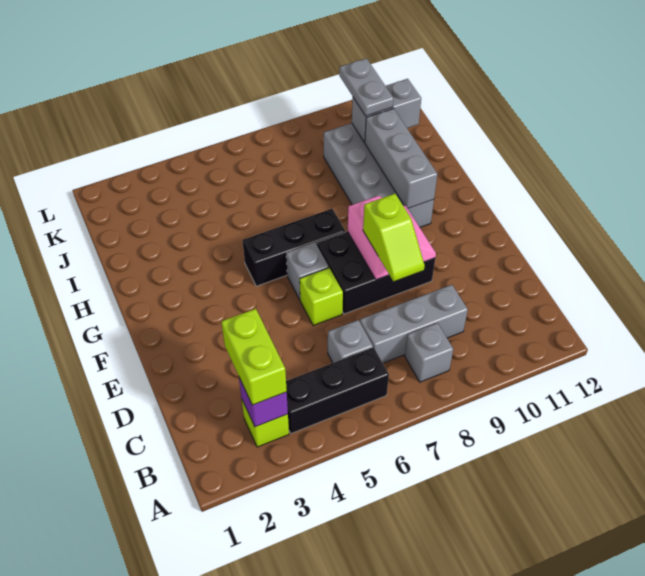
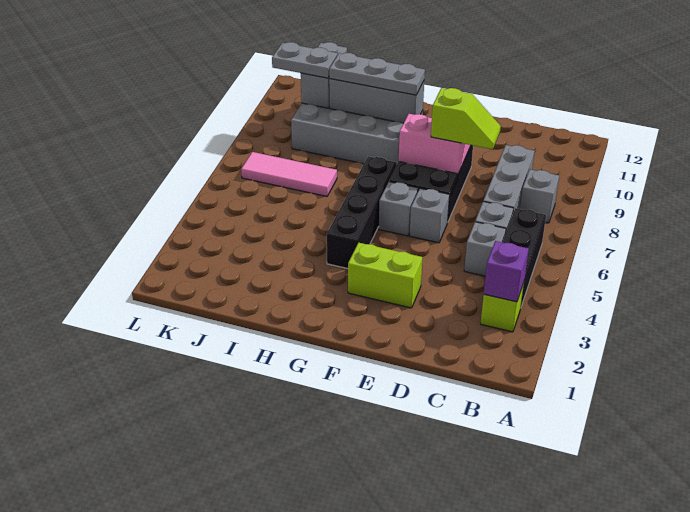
lime brick B3:C3 level 3 -> lime brick E3:F3 level 1
none -> grey brick C5 level 1
lime brick E6 level 1 -> grey brick E6 level 1
black brick G5:G7 level 1 -> black brick G4:G7 level 1
none -> grey plate G10:I10 level 3
none -> pink tile I7:K7 level 1

